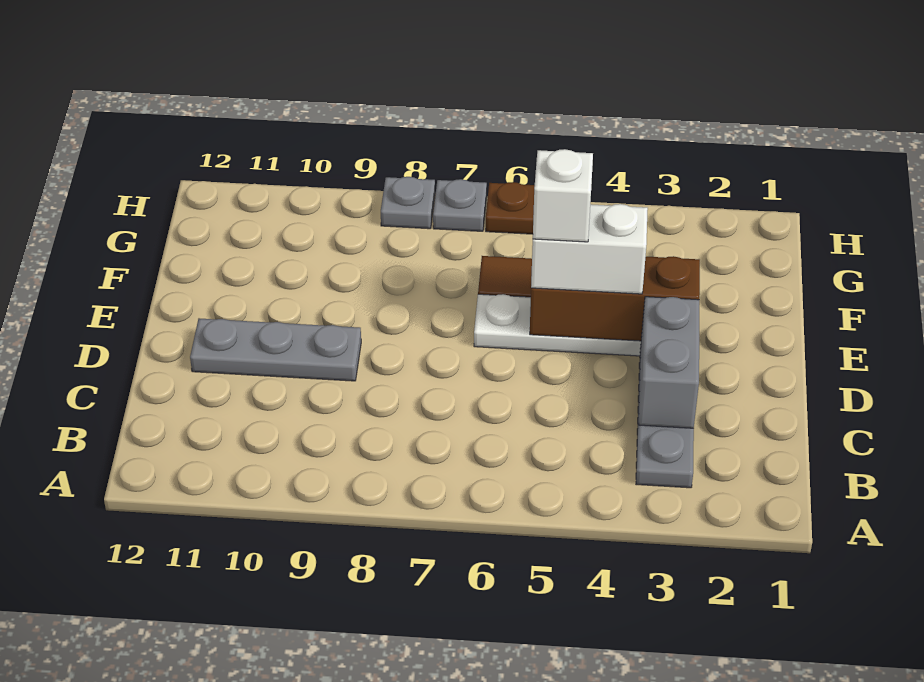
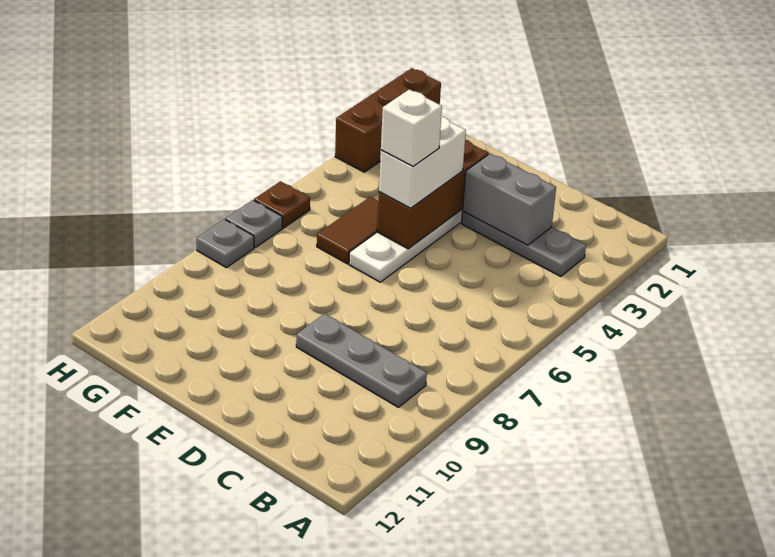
grey plate D9:D11 level 1 -> grey plate B9:D9 level 1
none -> brown brick H1:H3 level 1

